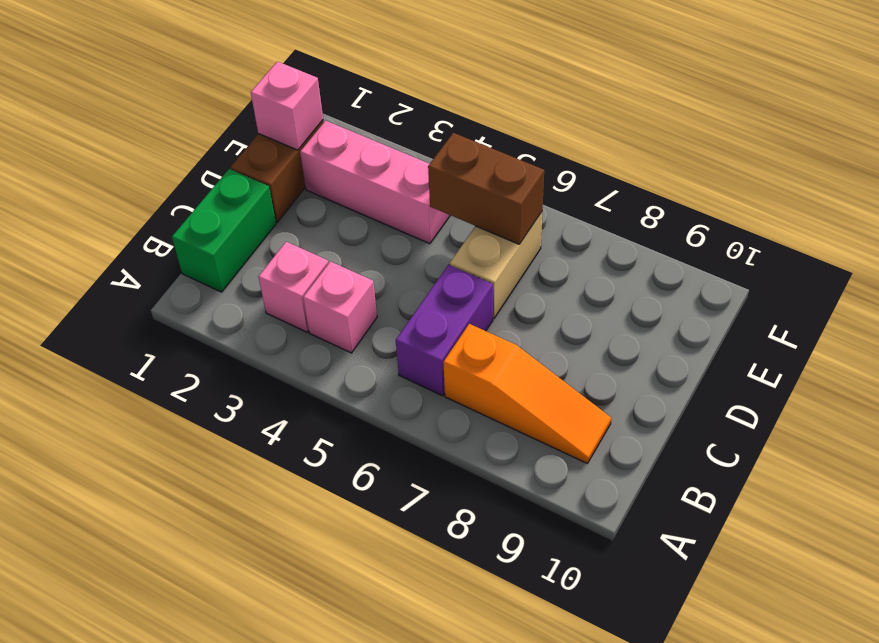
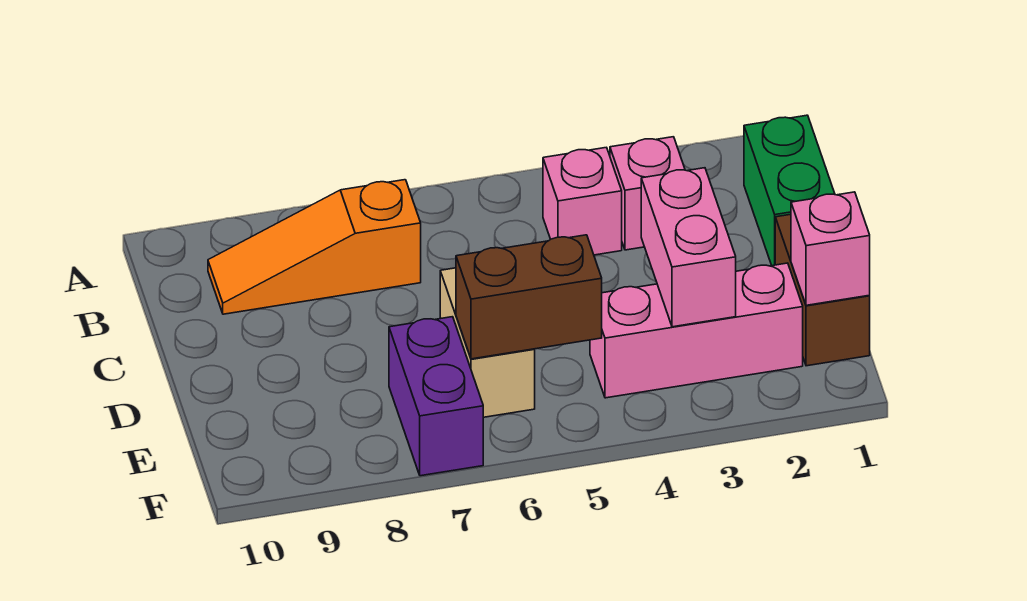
purple brick B6:C6 level 1 -> purple brick E7:F7 level 1
none -> pink brick D3:E3 level 2

